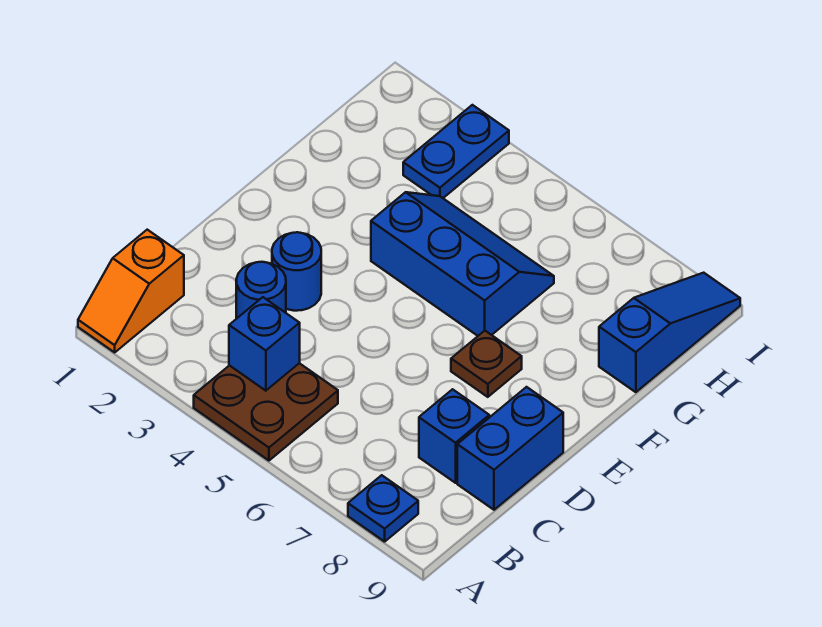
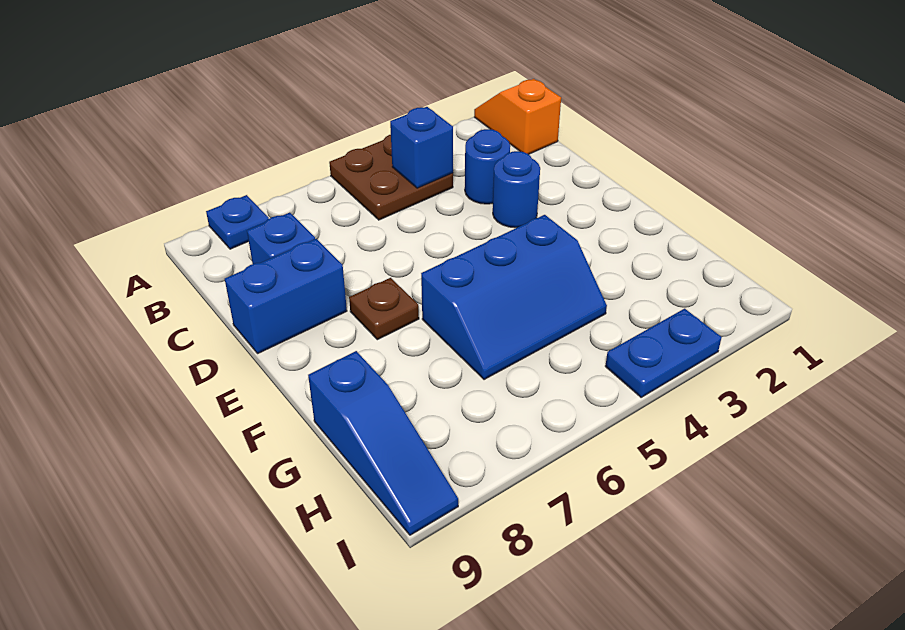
blue brick C9:D9 level 1 -> blue brick D8:D9 level 1
blue plate H3:I3 level 1 -> blue plate I3:I4 level 1

